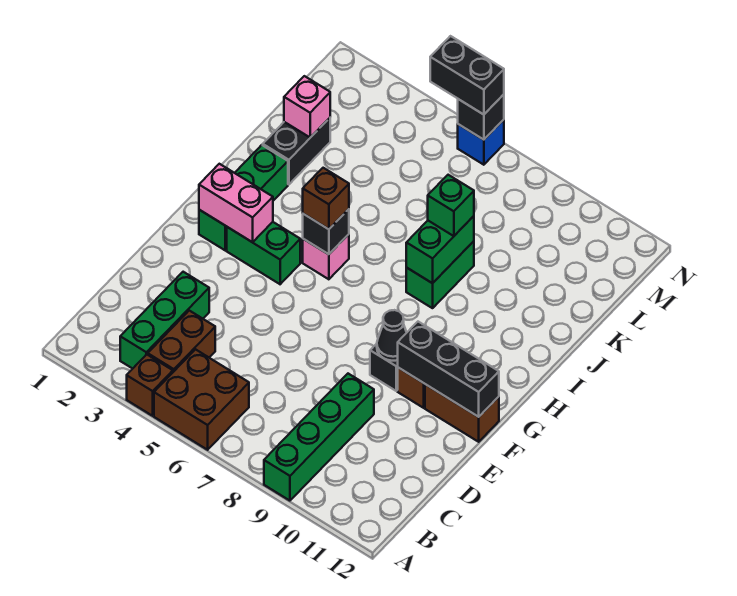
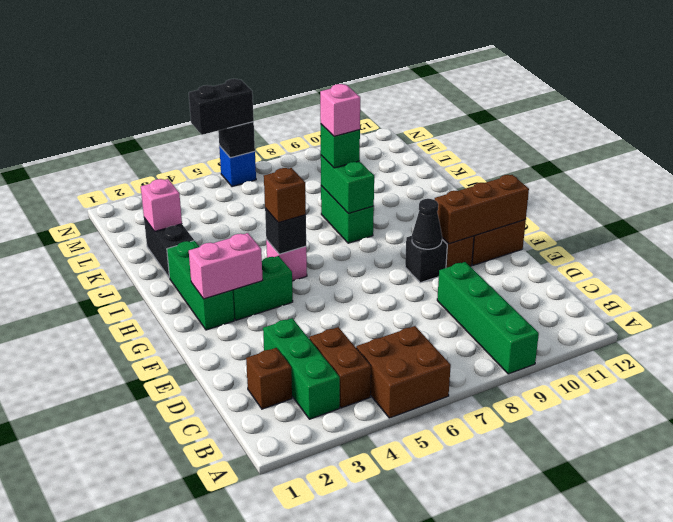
brown brick A4 level 1 -> brown brick C2 level 1
black brick F10:F12 level 2 -> brown brick F10:F12 level 2
none -> pink brick J8 level 4

